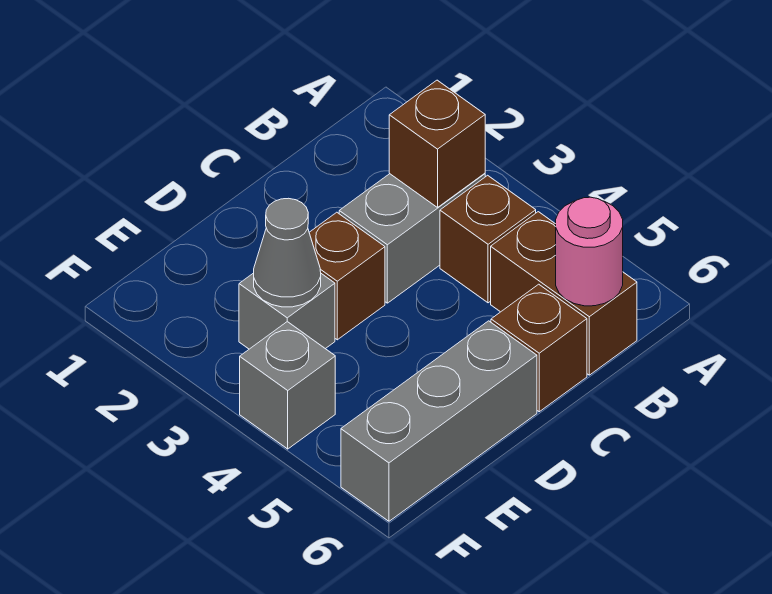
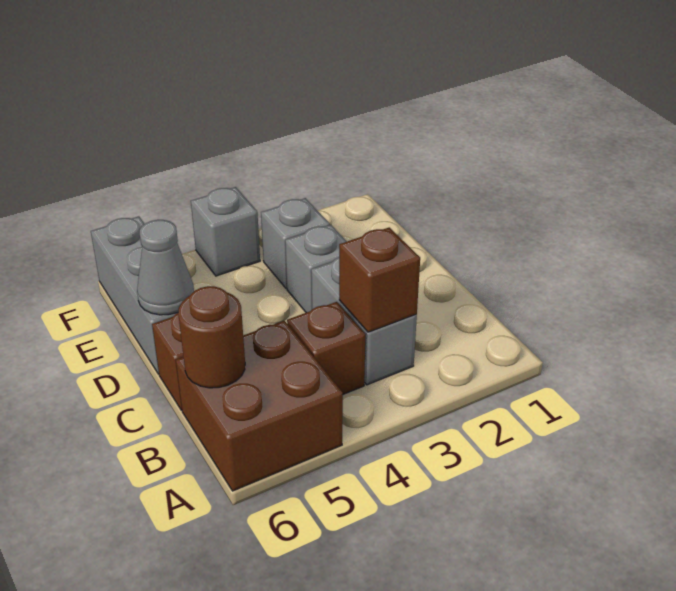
brown brick B5:B6 level 1 -> brown brick A5:B6 level 1
pink round brick B6 level 2 -> brown round brick B6 level 2
brown brick D3 level 1 -> grey brick D3 level 1
grey cone E3 level 2 -> grey cone D6 level 2

